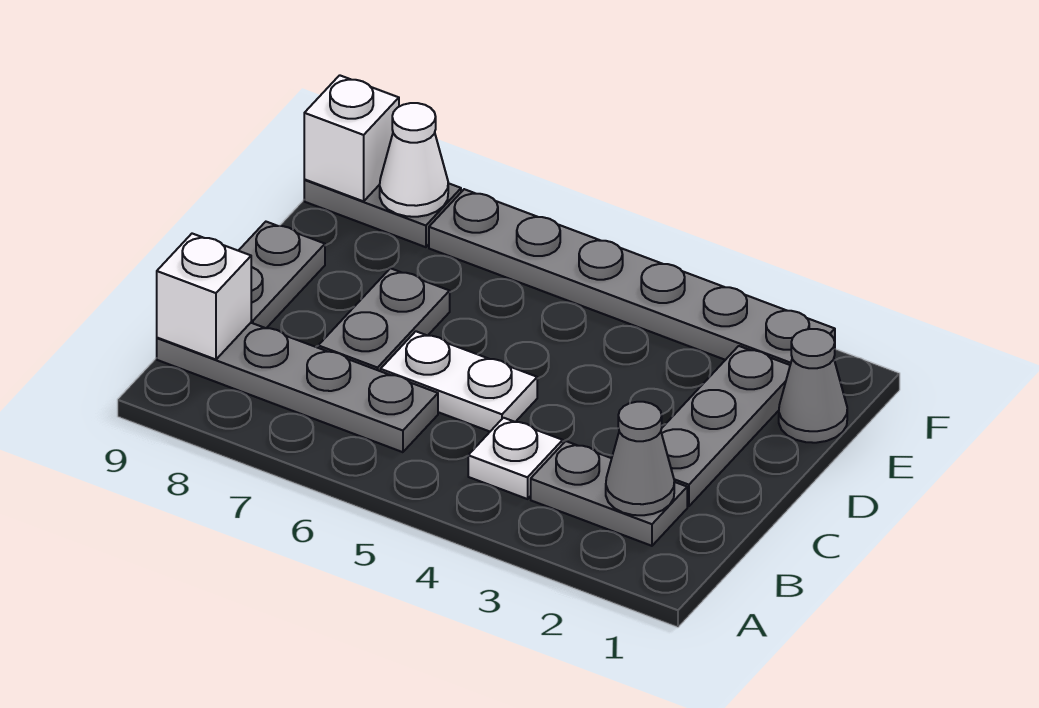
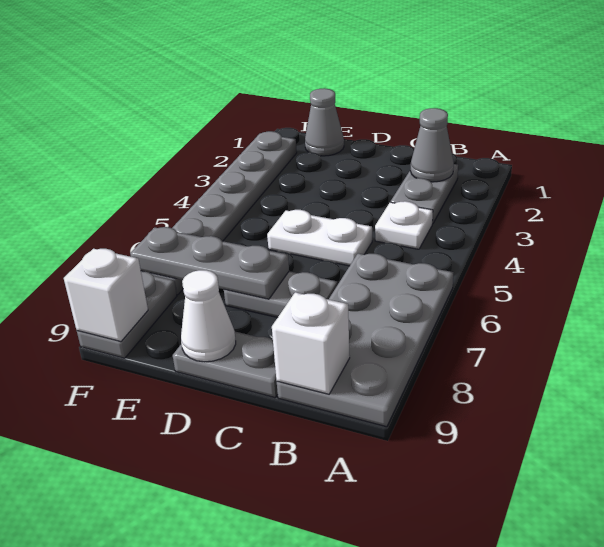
grey plate B6:B9 level 1 -> grey plate A6:B9 level 1
grey plate C2:E2 level 1 -> grey plate D7:F7 level 2
white plate C5:C6 level 1 -> white plate C5:D5 level 1
white cone F8 level 2 -> white cone D9 level 2

